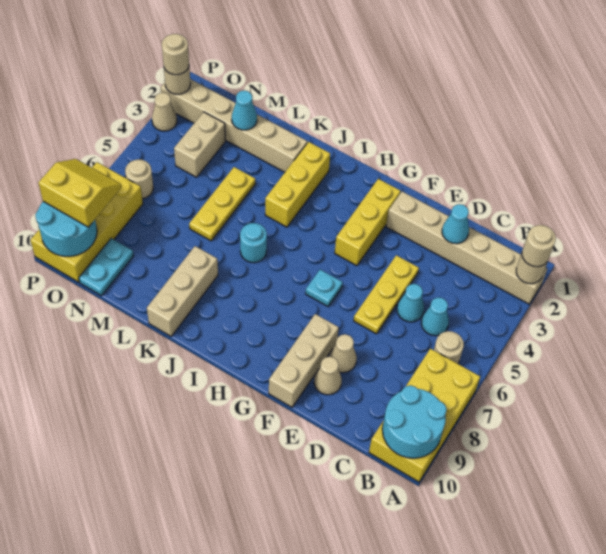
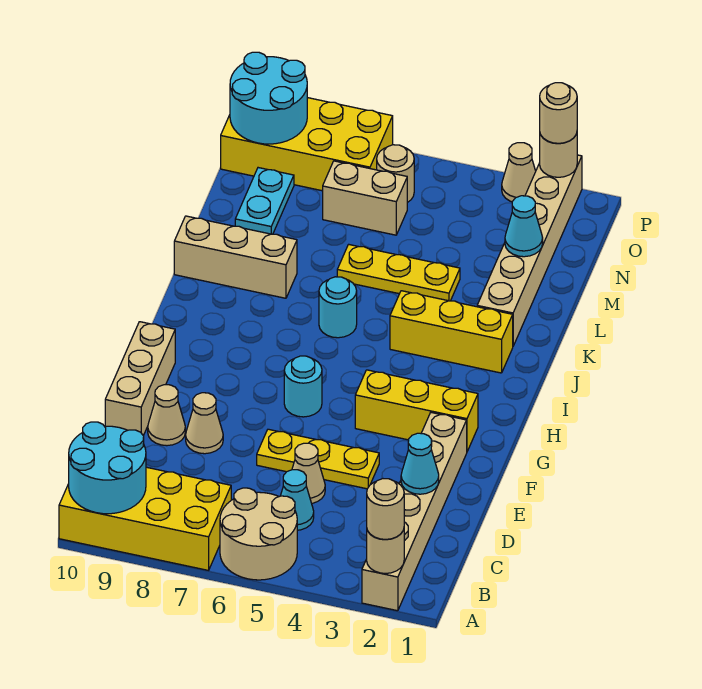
tan round brick B6 level 1 -> tan round brick A5:B6 level 1
cyan cone D5 level 1 -> tan cone D5 level 1
tan brick F8:F10 level 1 -> tan brick E10:G10 level 1
cyan plate G6 level 1 -> cyan round brick G6 level 1
tan brick N3:N4 level 1 -> tan brick N6:N7 level 1
cyan plate N9:N10 level 1 -> cyan plate M9:N9 level 1
yellow slope O8:P9 level 3 top 9 -> none

